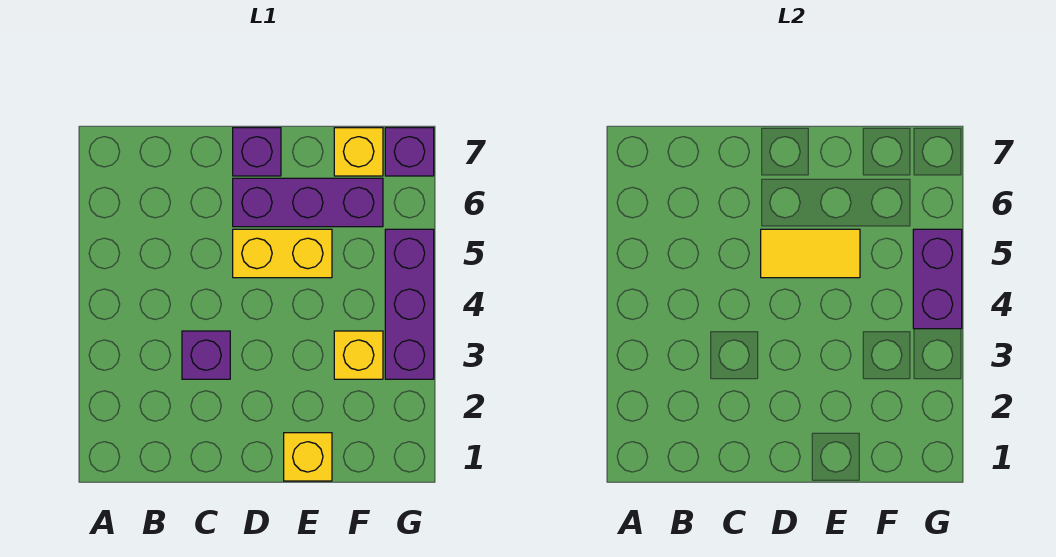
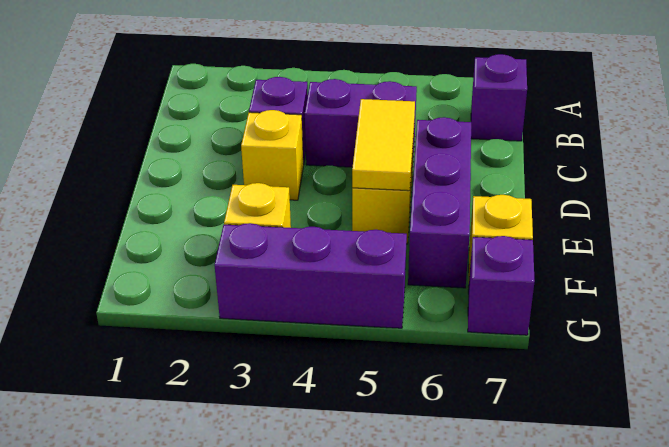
purple brick D7 level 1 -> purple brick B7 level 1
yellow brick E1 level 1 -> yellow brick D3 level 1
purple brick G4:G5 level 2 -> purple brick C4:C5 level 1

